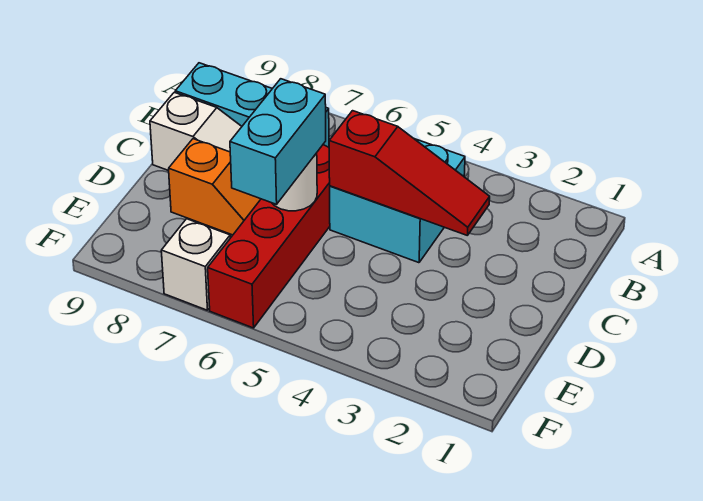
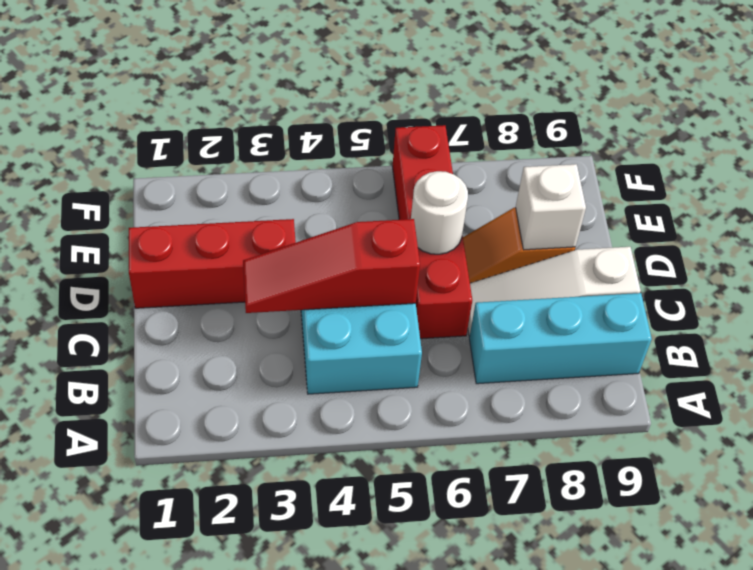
none -> red brick D1:D3 level 1
cyan brick D6:E6 level 3 -> none
white brick F7 level 1 -> white brick D8 level 2

